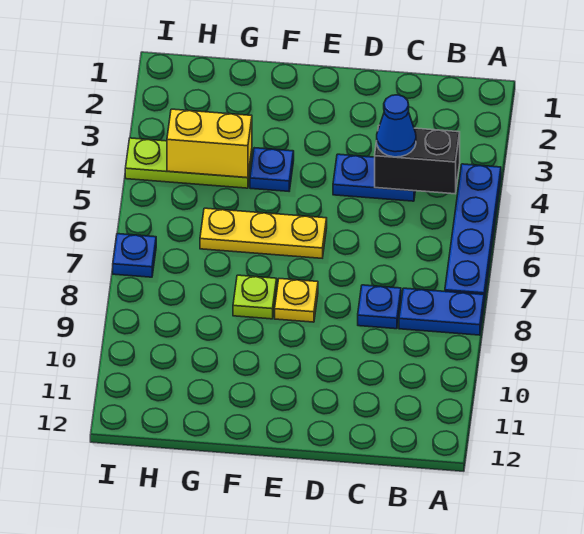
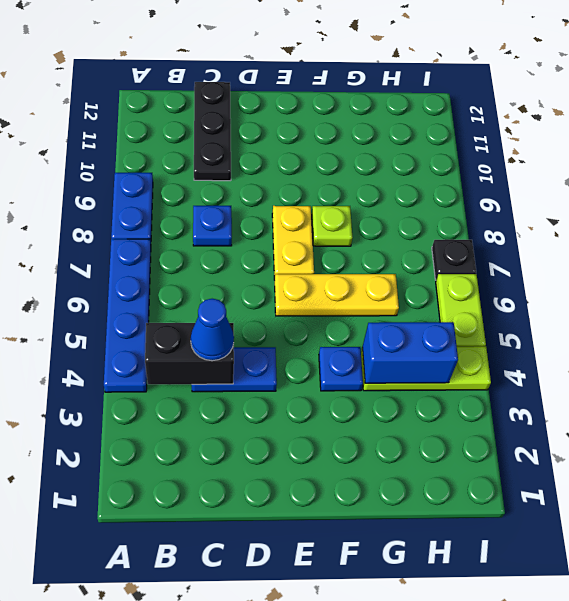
blue plate A8:B8 level 1 -> blue plate A8:A9 level 1
none -> black plate C10:C12 level 1
yellow plate E8 level 1 -> yellow plate E7:E8 level 1
yellow brick G4:H4 level 2 -> blue brick G4:H4 level 2
none -> lime plate I5:I6 level 1
blue plate I7 level 1 -> black plate I7 level 1

